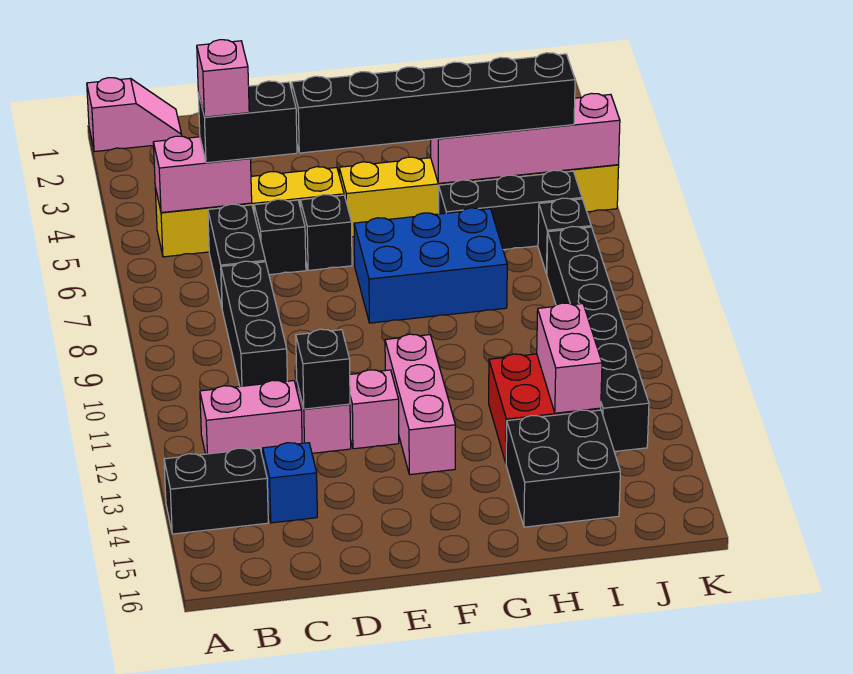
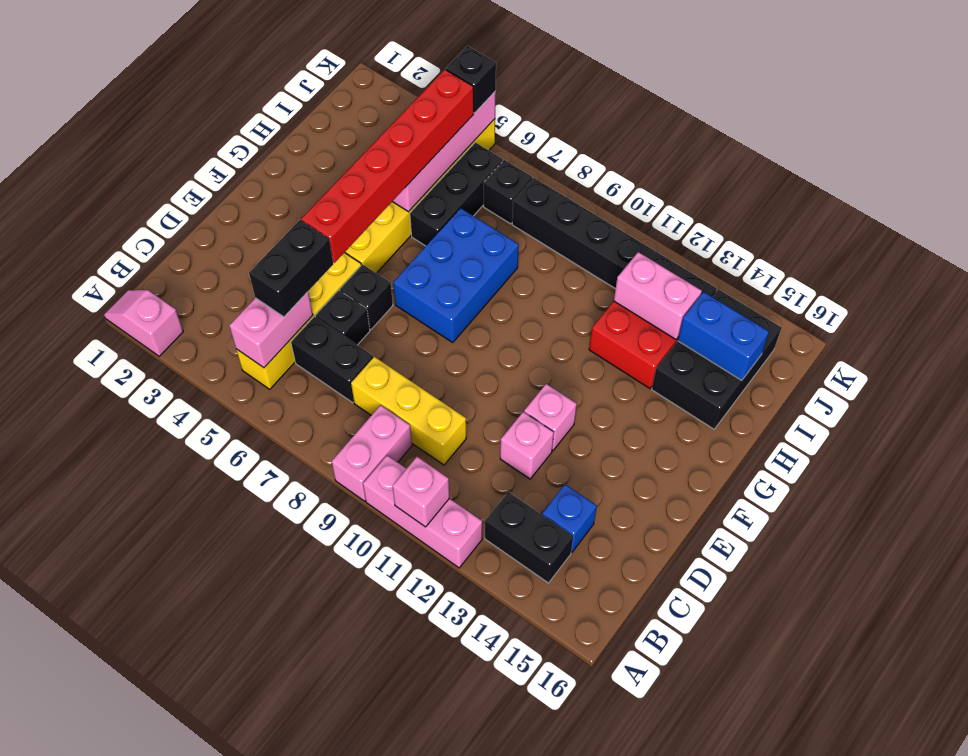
pink slope A1:B1 level 1 top A -> pink slope A1:A2 level 1 top 2
black brick A14:B14 level 1 -> black brick B13:B14 level 1
pink brick B12:C12 level 1 -> pink brick A9:B9 level 1
pink brick C5 level 4 -> pink brick A11 level 2
black brick C8:C10 level 1 -> yellow brick C8:C10 level 1
black brick D12 level 2 -> black brick K5 level 3
black brick E5:J5 level 3 -> red brick E5:J5 level 3
pink brick F11:F13 level 1 -> pink brick A10:A12 level 1
black brick H14:I15 level 1 -> black brick H14:J15 level 1
none -> blue brick I14:I15 level 2

